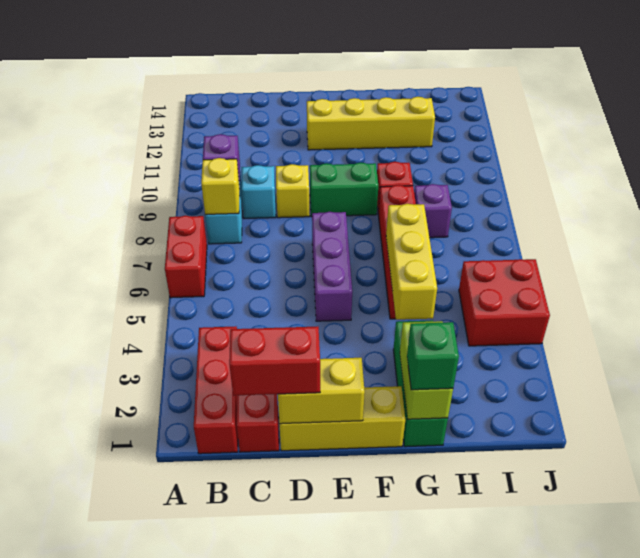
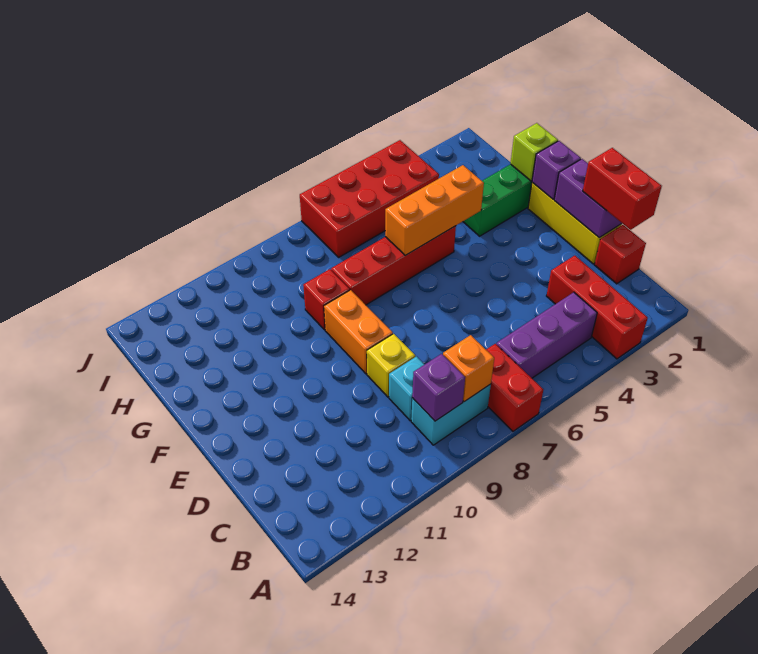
red brick A6:A7 level 1 -> red brick A7:B7 level 1
red brick B1:B3 level 1 -> red brick A3:C3 level 1
yellow brick B8 level 2 -> orange brick B8 level 2
yellow brick D1:E1 level 2 -> purple brick D1:E1 level 2
purple brick E5:E7 level 1 -> purple brick B4:B6 level 1
green brick E9:F9 level 1 -> orange brick E9:F9 level 1
yellow brick E12:H12 level 1 -> none
lime brick G1:G2 level 2 -> lime brick G1 level 2
green brick G1 level 3 -> none
yellow brick G4:G6 level 2 -> orange brick G4:G6 level 2
purple brick H8 level 1 -> purple brick F1 level 2
red brick I4:J5 level 1 -> red brick I4:J7 level 1

